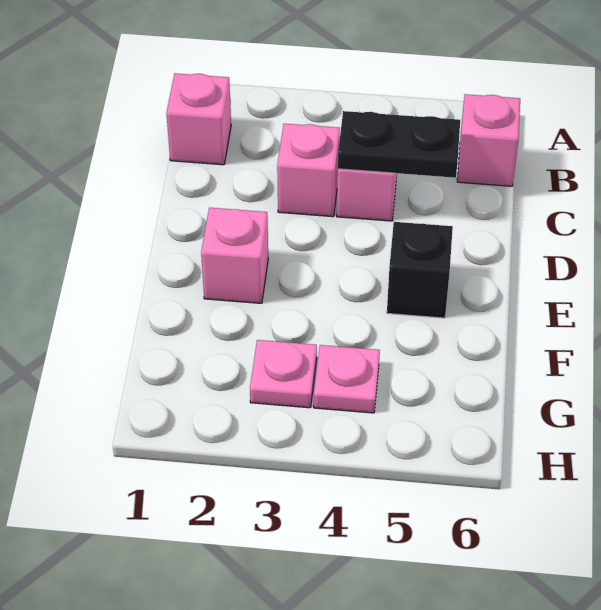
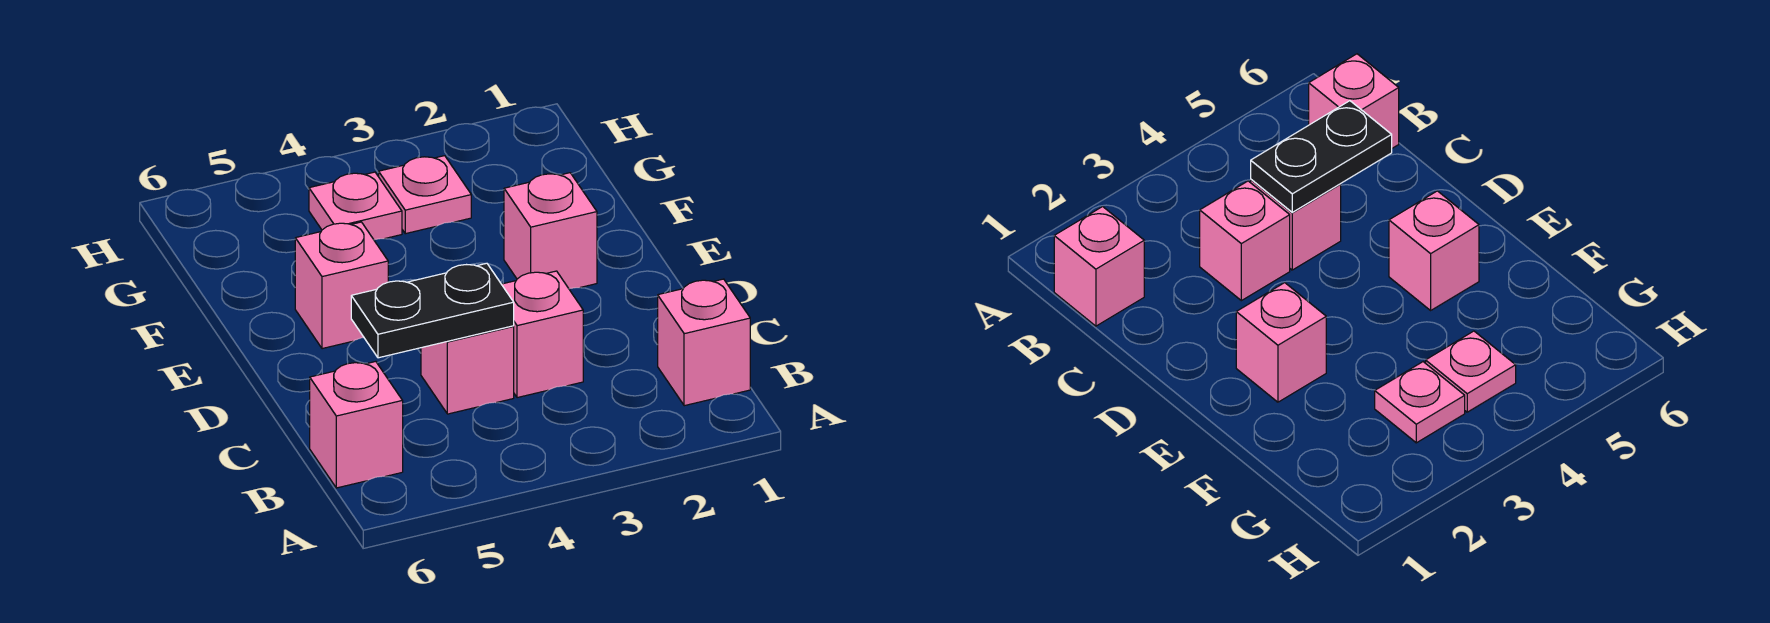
black brick E5 level 1 -> pink brick E5 level 1

